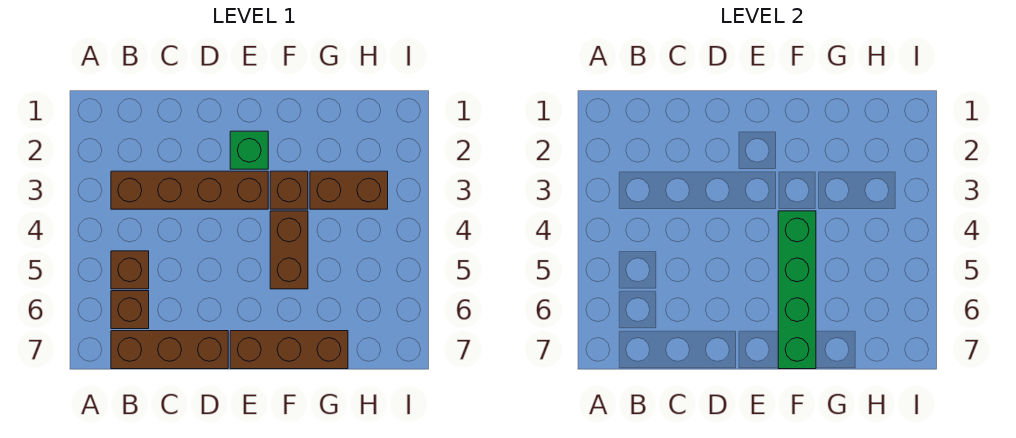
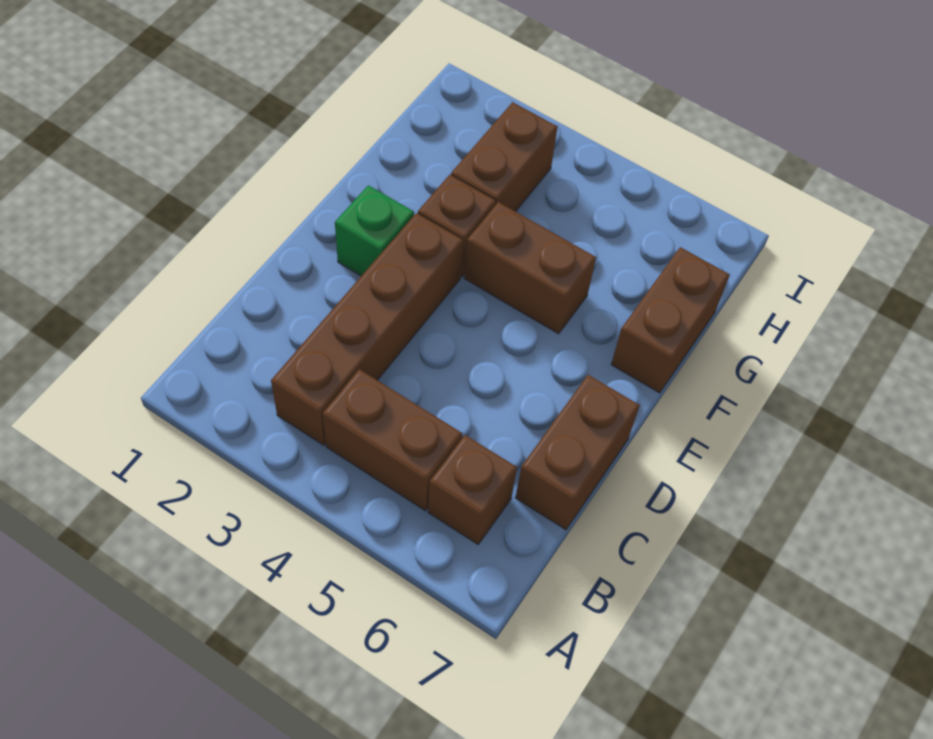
brown brick B5 level 1 -> brown brick B4:B5 level 1
brown brick B7:D7 level 1 -> brown brick C7:D7 level 1
brown brick E7:G7 level 1 -> brown brick F7:G7 level 1
green brick F4:F7 level 2 -> none

